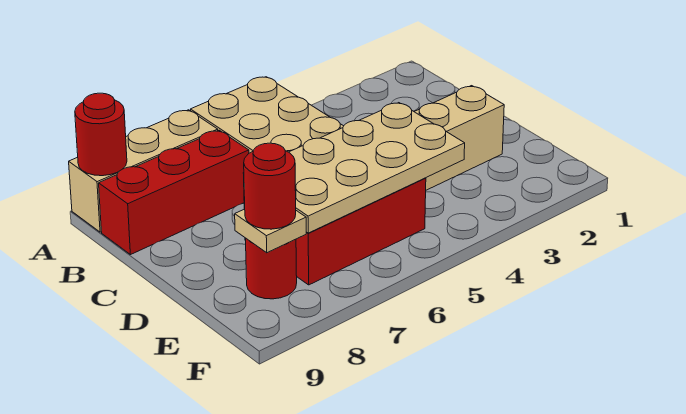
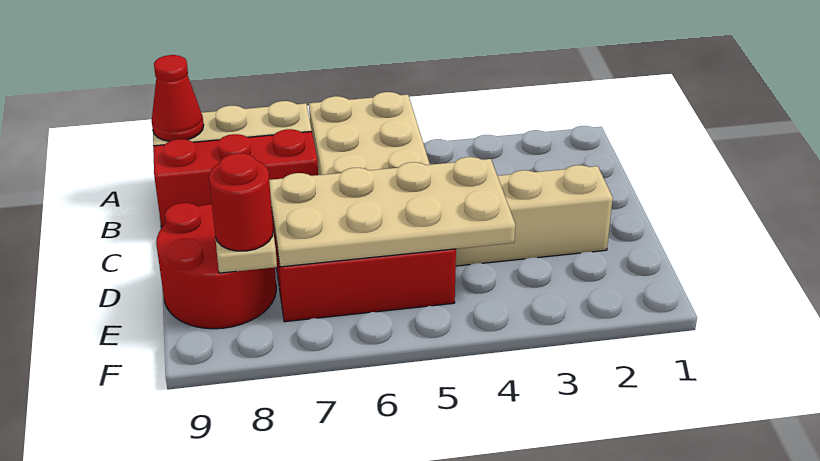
red round brick A9 level 2 -> red cone A9 level 2
red round brick E8 level 1 -> red round brick D8:E9 level 1

